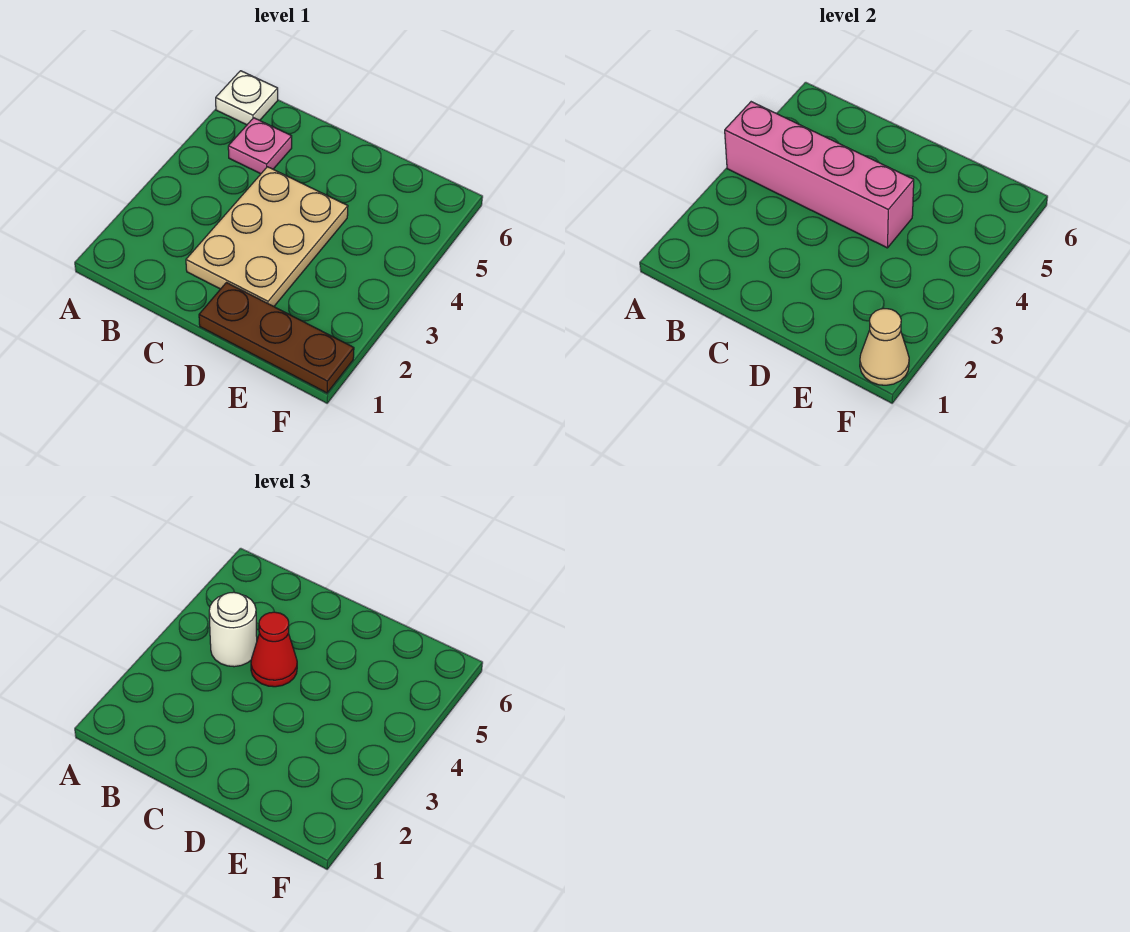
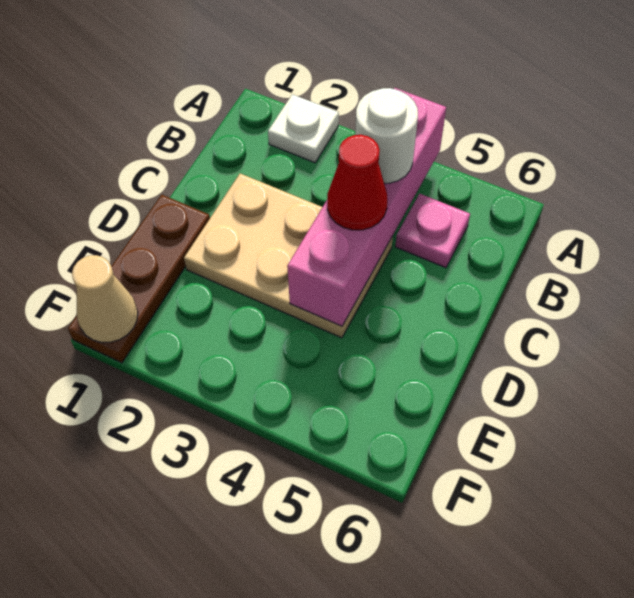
white plate A6 level 1 -> white plate A2 level 1

